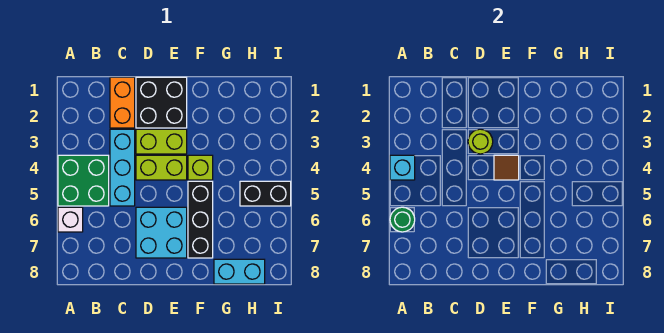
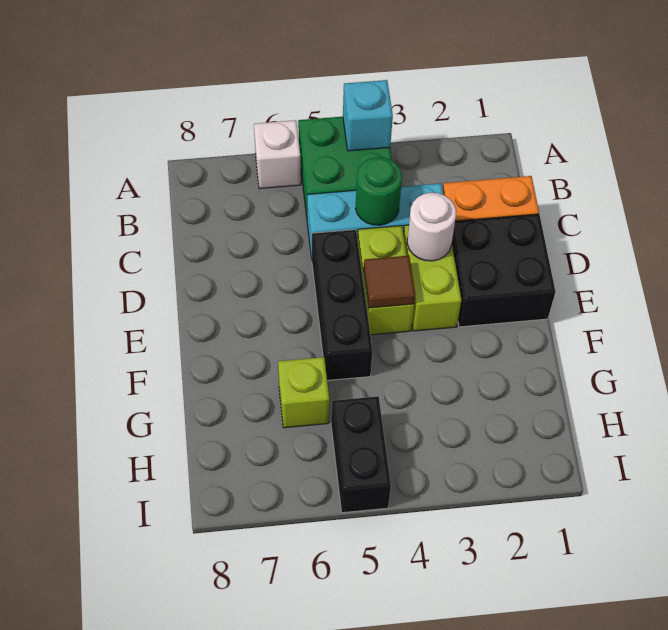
green round brick A6 level 2 -> green round brick C4 level 2
lime round brick D3 level 2 -> white round brick D3 level 2
cyan brick D6:E7 level 1 -> none
lime brick F4 level 1 -> lime brick G6 level 1
black brick F5:F7 level 1 -> black brick D5:F5 level 1
cyan brick G8:H8 level 1 -> none

